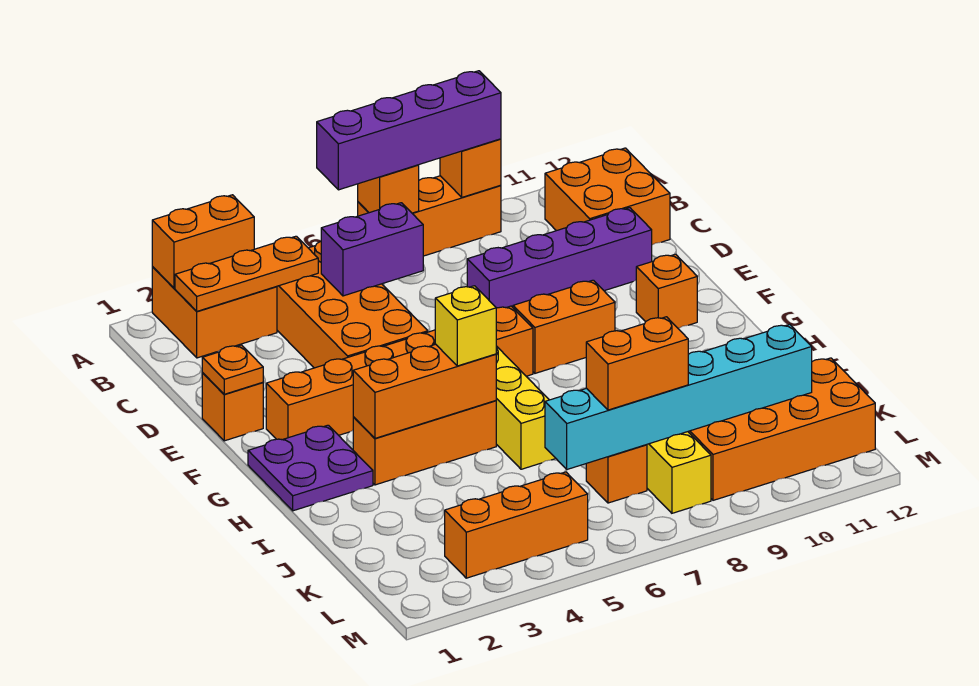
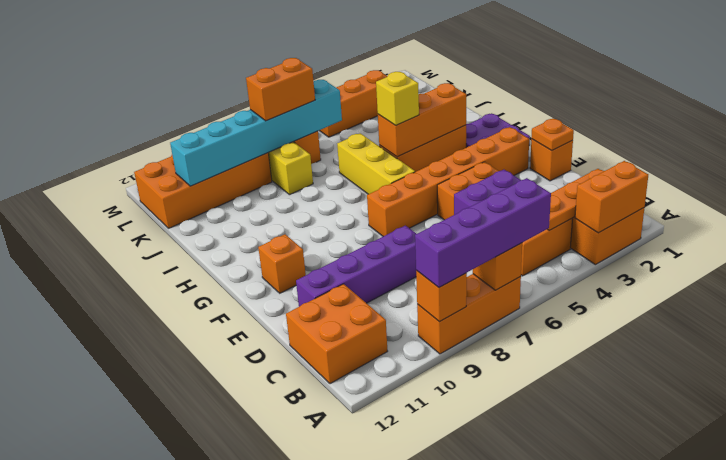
orange brick F8:F9 level 1 -> none

